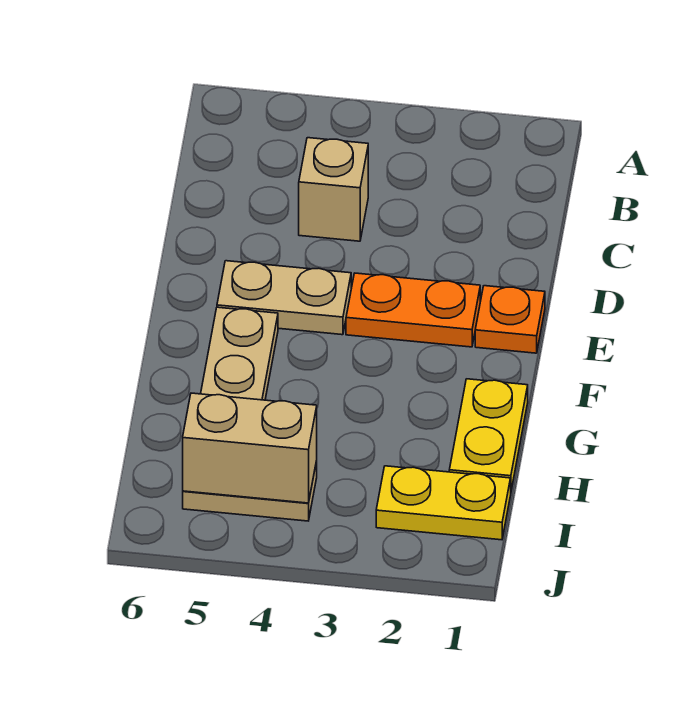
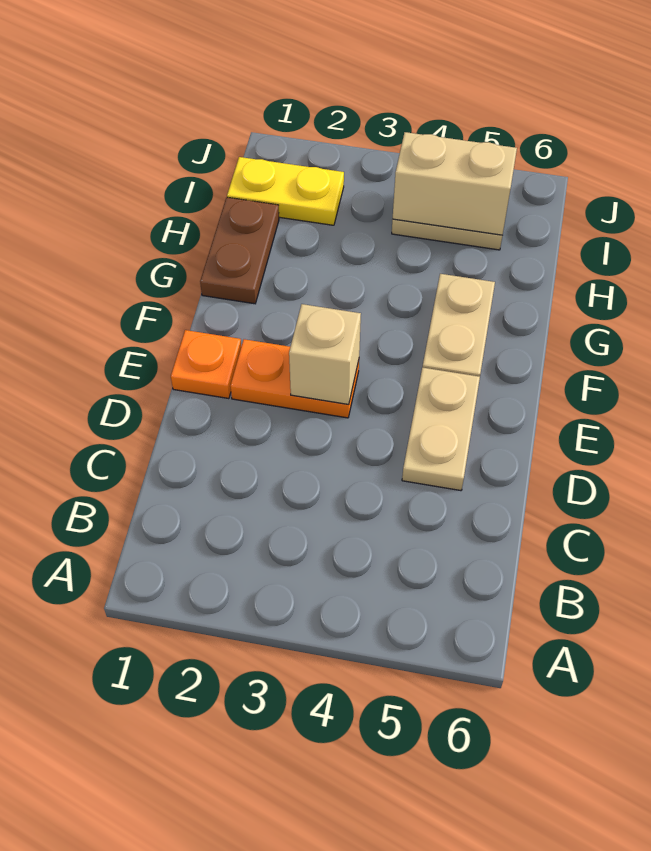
tan brick C4 level 1 -> tan brick E3 level 2
tan plate E4:E5 level 1 -> tan plate D5:E5 level 1
yellow plate G1:H1 level 1 -> brown plate G1:H1 level 1

